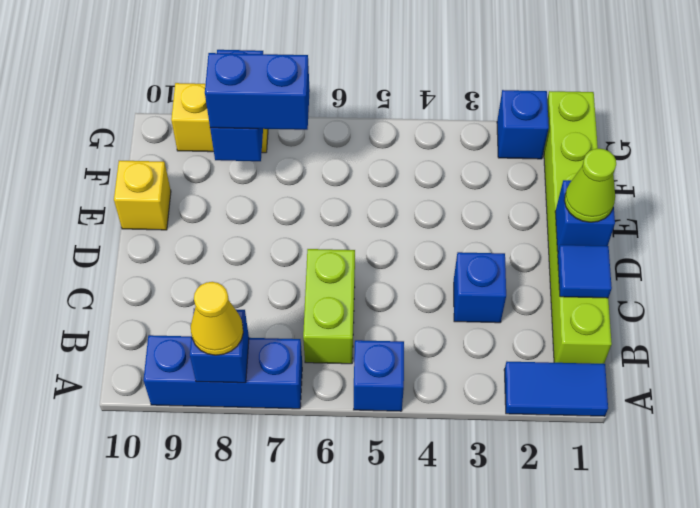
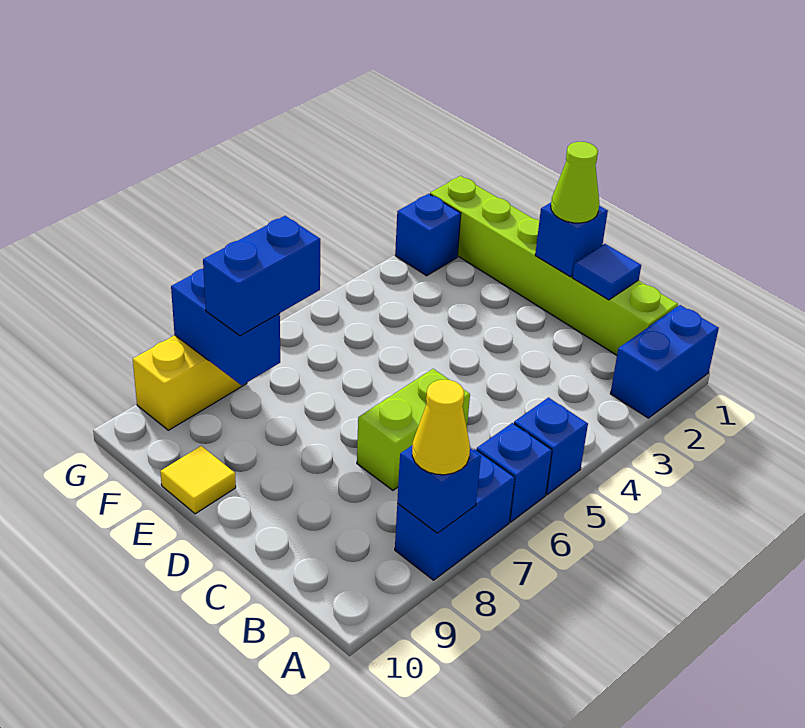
blue tile A1:A2 level 1 -> blue brick A1:A2 level 1
blue brick A7:A9 level 1 -> blue brick A7:A8 level 1
lime brick B6:C6 level 1 -> lime brick C6:C7 level 1
blue brick C3 level 1 -> blue brick A6 level 1
yellow brick E10 level 1 -> yellow tile E10 level 1

